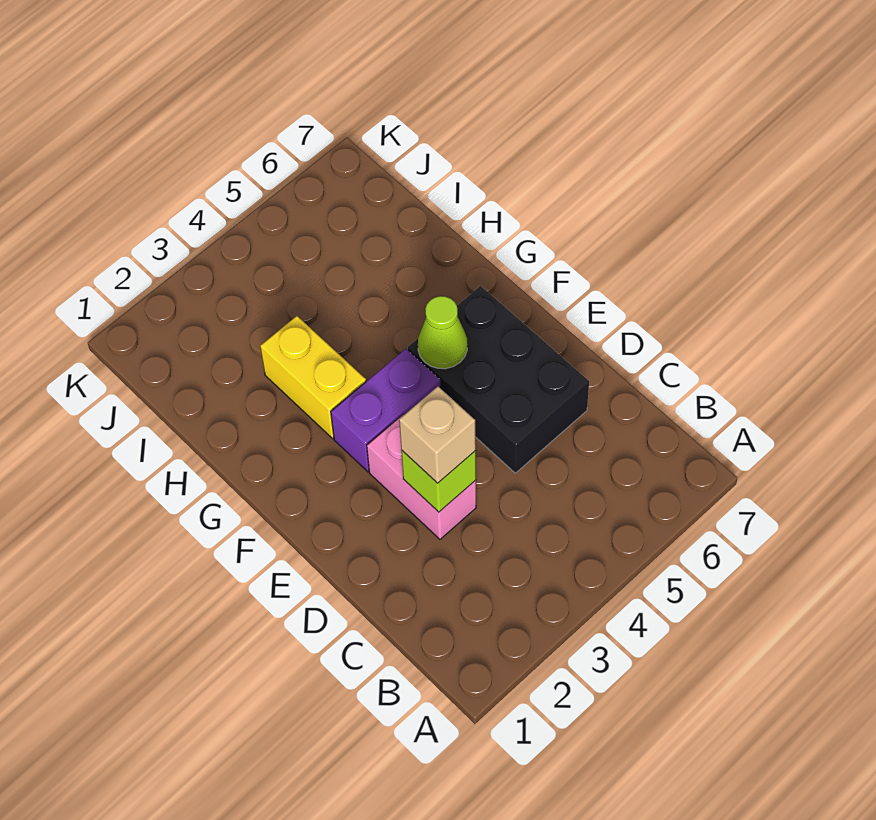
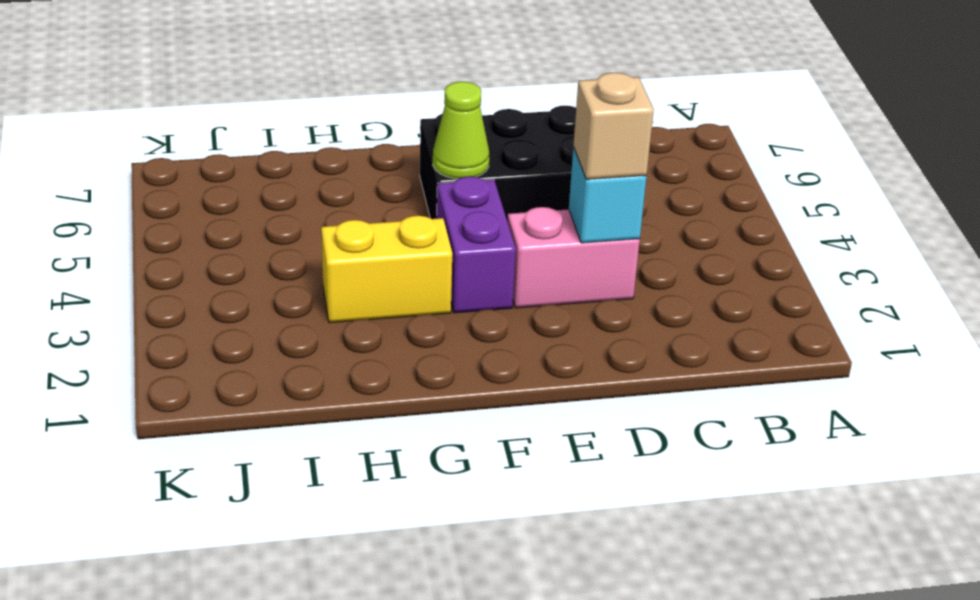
lime brick D3 level 2 -> cyan brick D3 level 2

